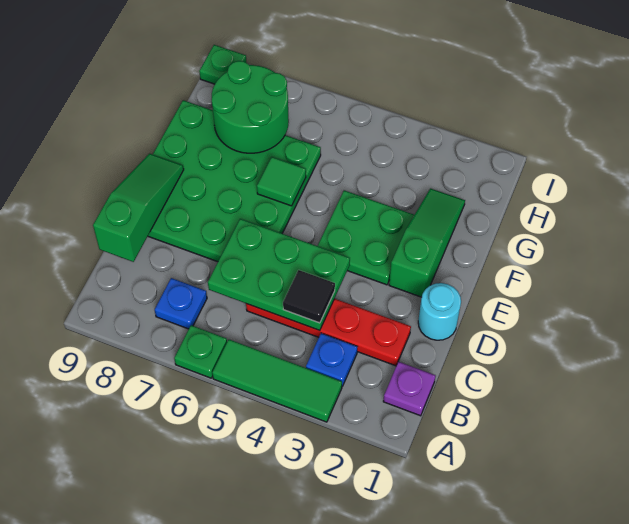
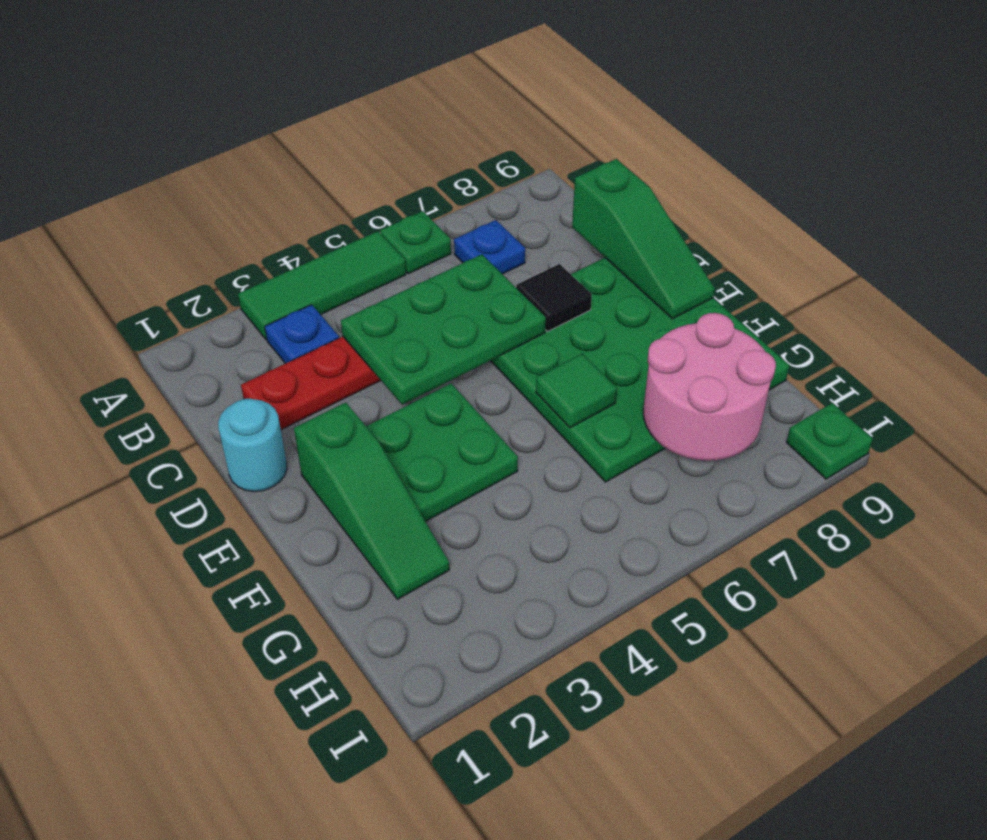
purple plate B1 level 1 -> none
black tile C4 level 3 -> black tile D7 level 2
green round brick G7:H8 level 2 -> pink round brick G7:H8 level 2

